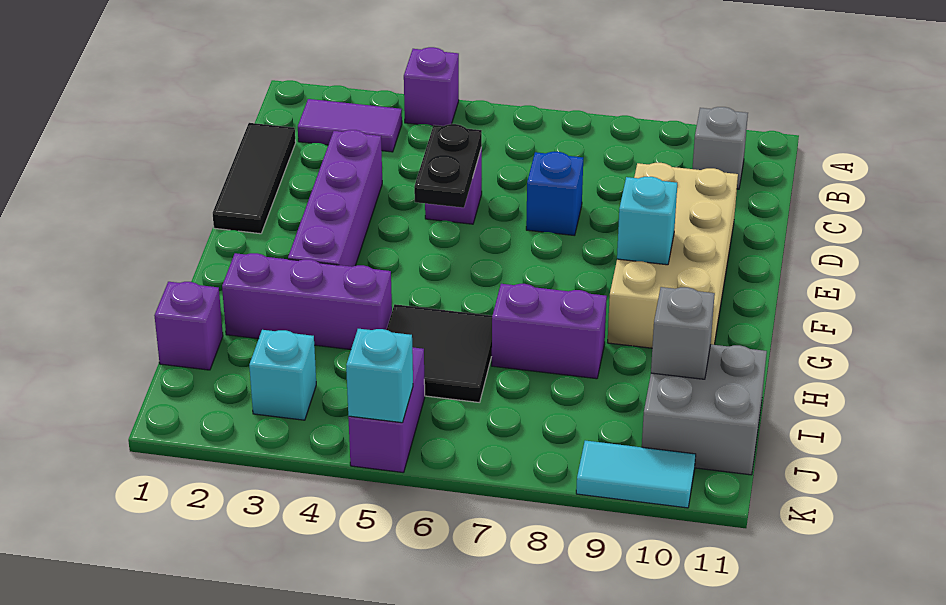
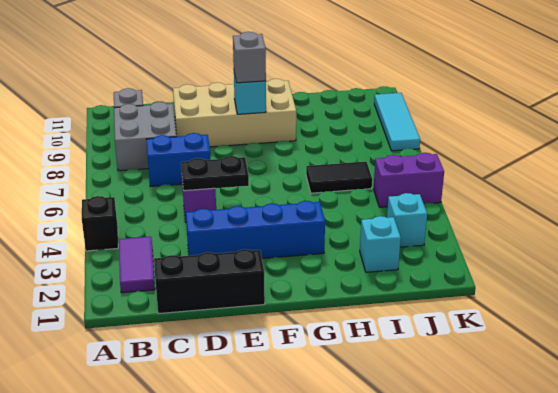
purple brick A4 level 1 -> black brick A4 level 1
black tile C1:E1 level 1 -> black brick C1:E1 level 1
purple brick D3:G3 level 1 -> blue brick D3:G3 level 1
blue brick D7 level 1 -> blue brick C7:D7 level 1
purple brick H2:H4 level 1 -> none
black tile H5:I6 level 1 -> black tile H6:I6 level 1
purple brick H7:H8 level 1 -> none
purple brick I1 level 1 -> none
grey brick I10:J11 level 1 -> grey brick B8:C9 level 1
grey brick I10 level 2 -> grey brick F9 level 3
cyan brick K5 level 2 -> cyan brick I2 level 1
cyan tile K9:K10 level 1 -> cyan tile K8:K10 level 1

